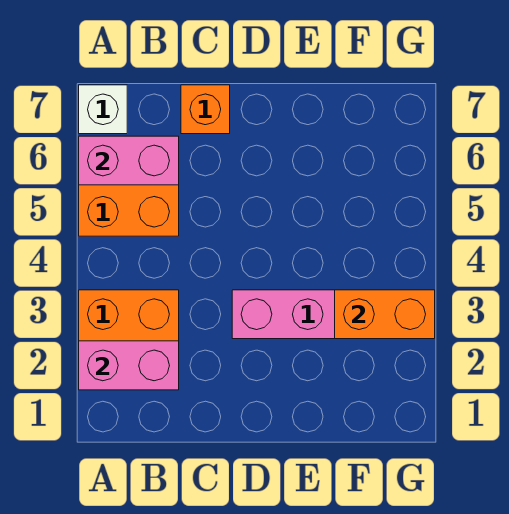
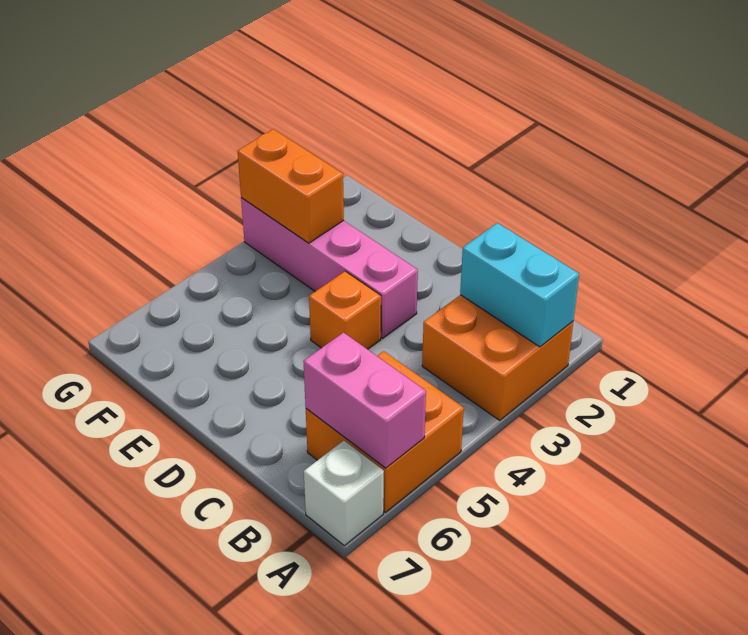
pink brick A2:B2 level 2 -> cyan brick A2:B2 level 2
orange brick C7 level 1 -> orange brick D4 level 1

